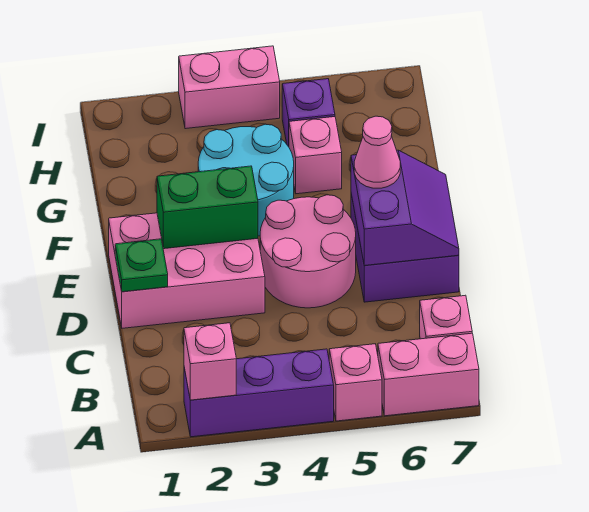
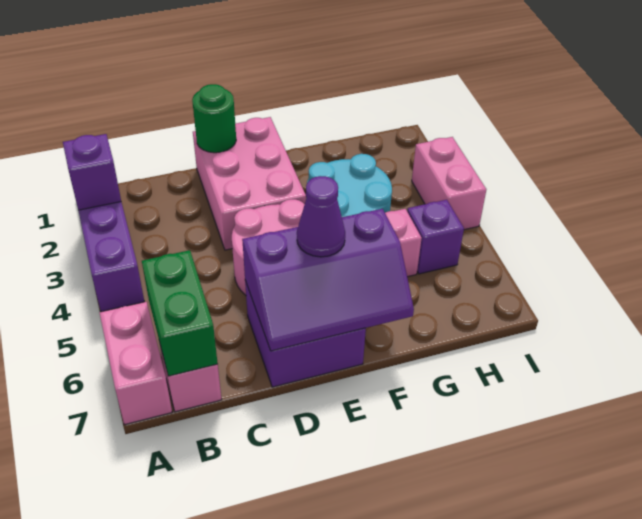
pink brick A2 level 2 -> purple brick A2 level 2
pink brick A5 level 1 -> none
green plate D1 level 2 -> green round brick D1 level 2
purple slope D6:E7 level 2 top 6 -> purple slope D6:F7 level 2 top 6
green brick E2:E3 level 2 -> green brick B6:B7 level 2
pink cone E6 level 3 -> purple cone E6 level 3

